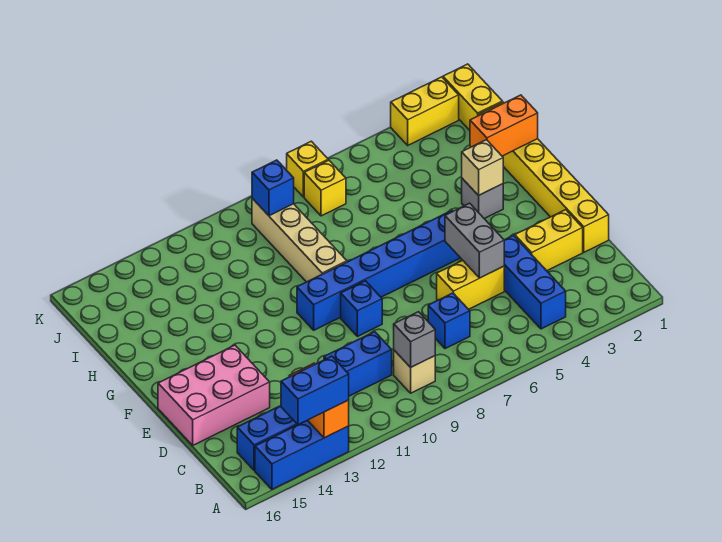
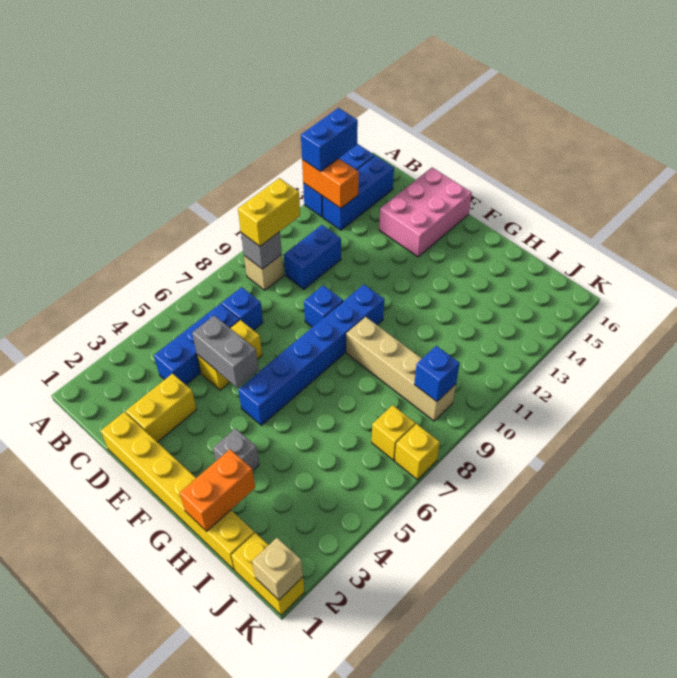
blue brick B4:D4 level 1 -> blue brick C4:C6 level 1
tan brick G3 level 2 -> tan brick K1 level 2
yellow brick K2:K3 level 1 -> yellow brick B9:B10 level 3

